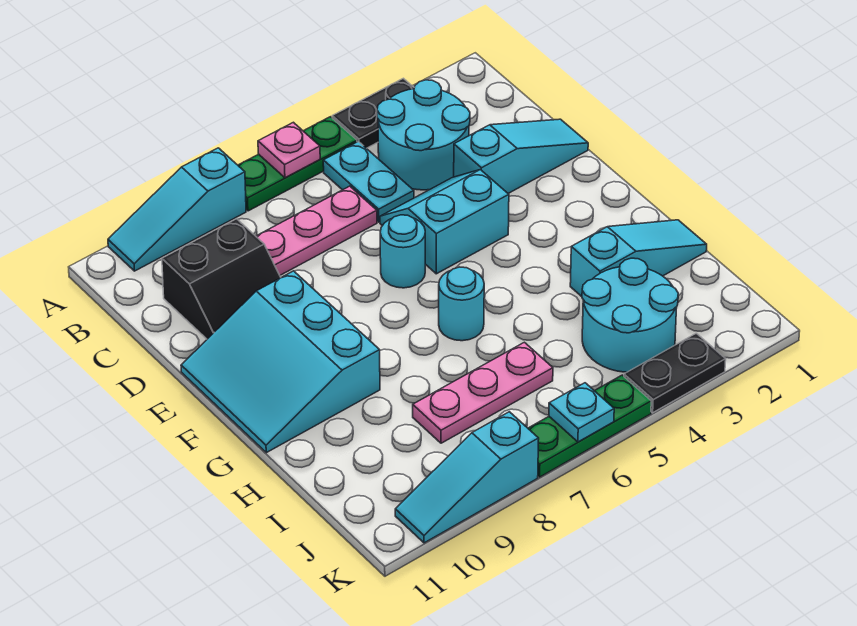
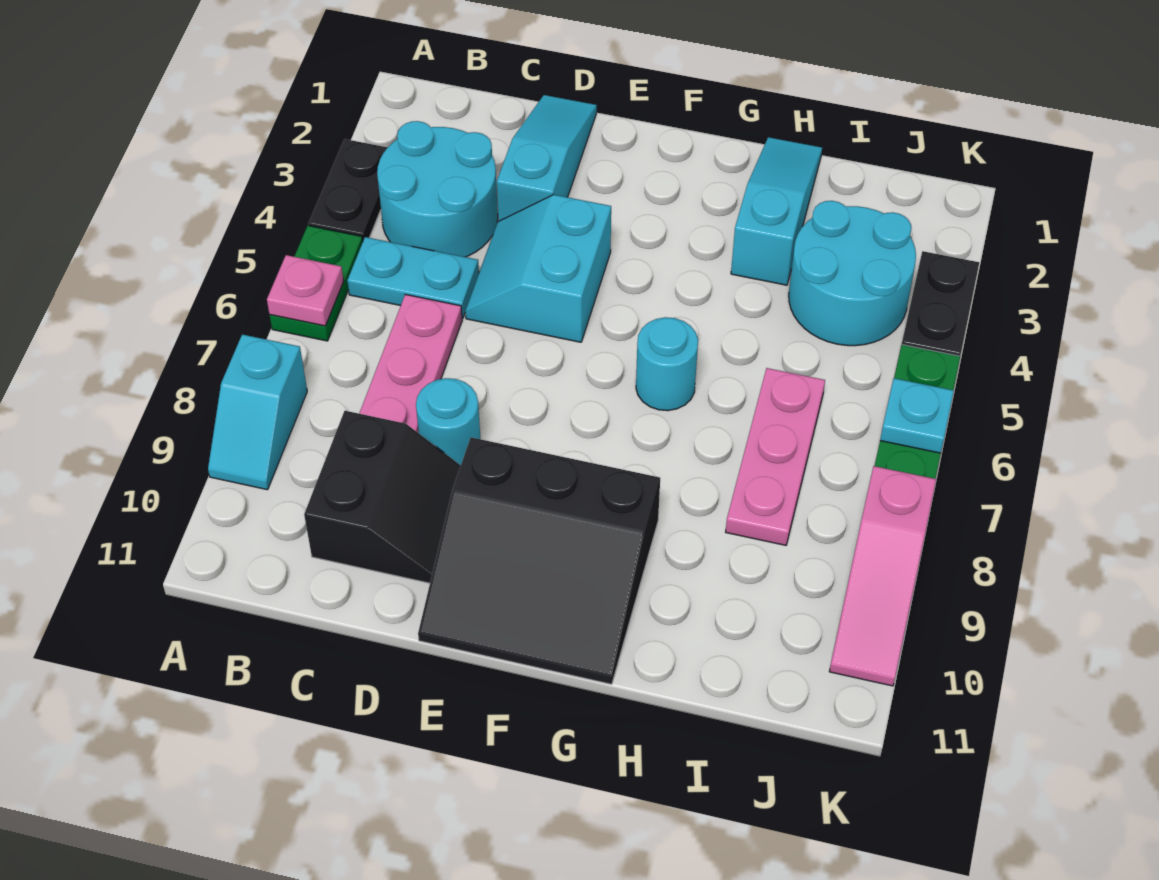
green plate A5:A7 level 1 -> green plate A5:A6 level 1
cyan slope A8:A10 level 1 top 8 -> cyan slope A8:A9 level 1 top 8
cyan round brick E6 level 1 -> cyan round brick D8 level 1
cyan slope E9:G11 level 1 top 9 -> black slope E9:G11 level 1 top 9
cyan slope K8:K10 level 1 top 8 -> pink slope K8:K10 level 1 top 8

